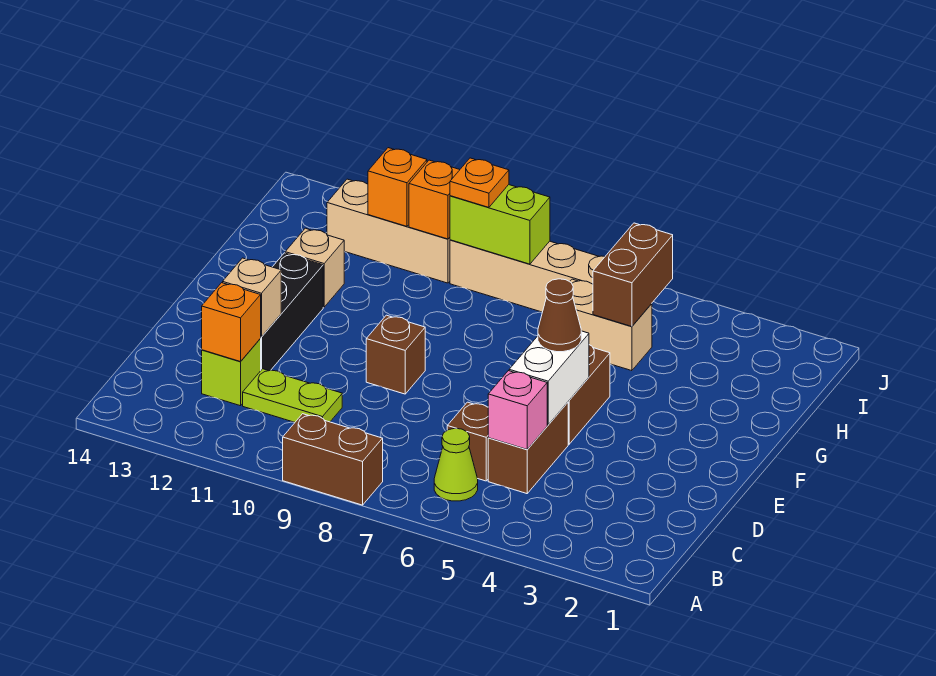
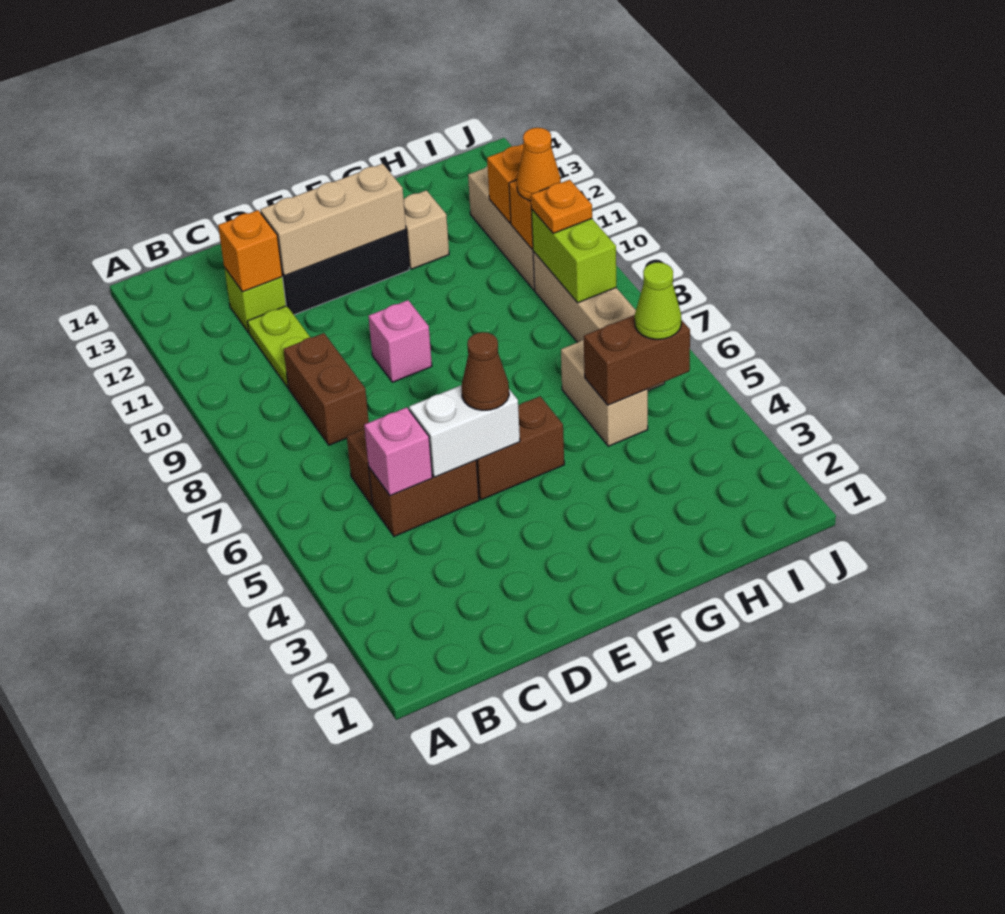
brown brick A8:A9 level 1 -> brown brick C8:C9 level 1
lime cone B6 level 1 -> lime cone I5 level 3
tan brick D12 level 2 -> tan brick D12:F12 level 2
brown brick E9 level 1 -> pink brick E9 level 1
none -> orange cone I10 level 3

